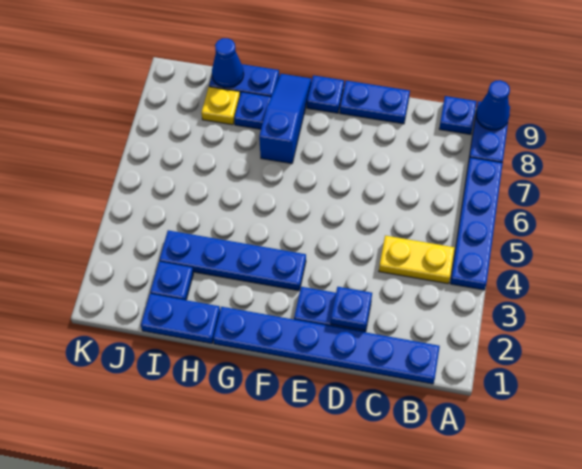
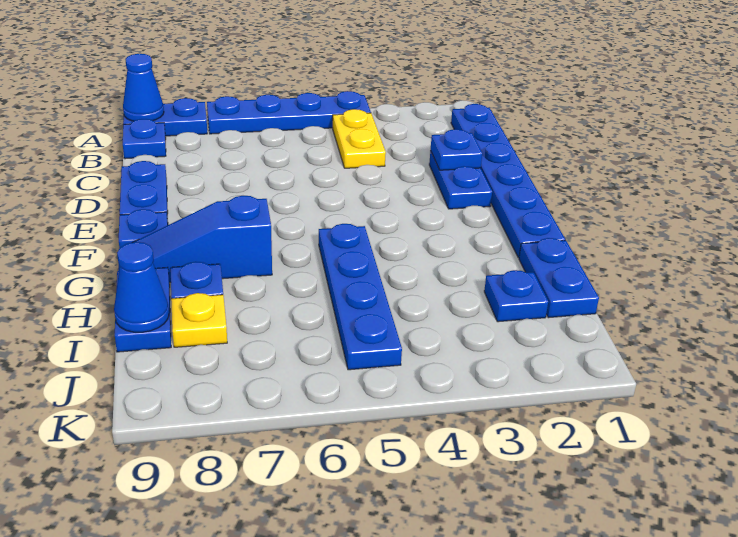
blue plate F3:I3 level 1 -> blue plate G5:J5 level 1

